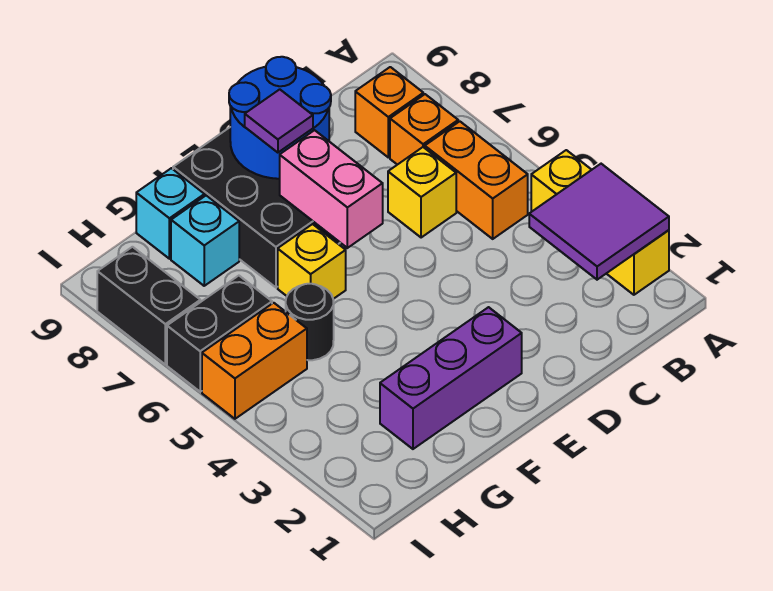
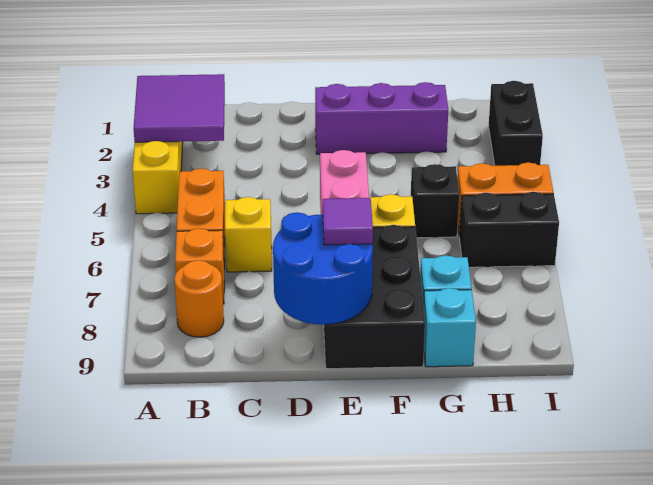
orange brick B8 level 1 -> orange round brick B8 level 1
black round brick G5 level 1 -> black brick G5 level 1
black brick I7:I8 level 1 -> black brick I2:I3 level 1

